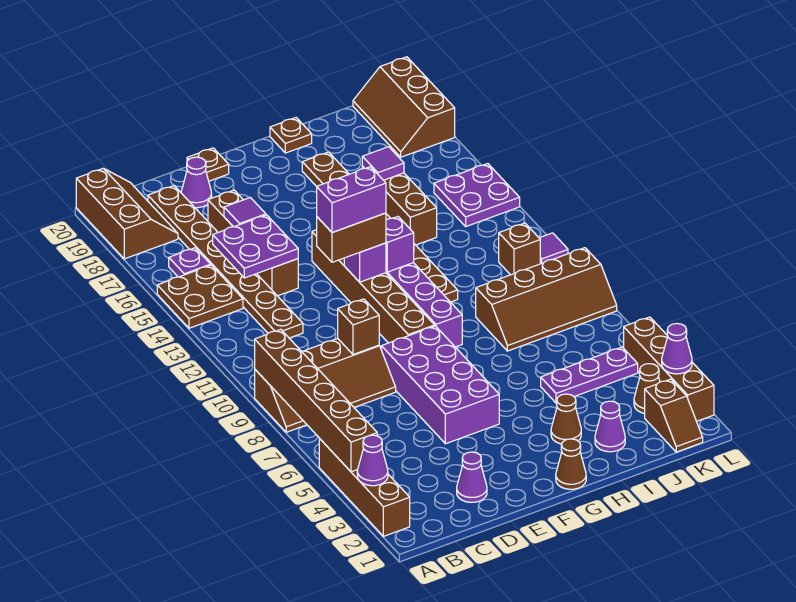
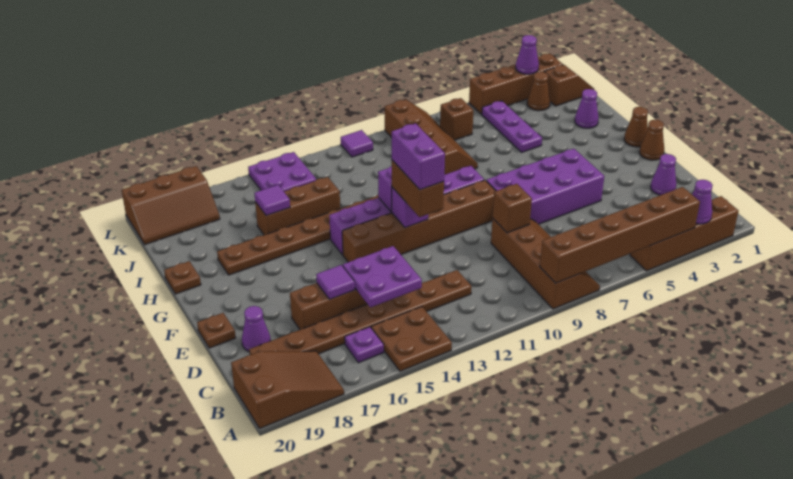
brown slope A18:B20 level 1 top A -> brown slope A18:B20 level 1 top 20
brown cone H3 level 1 -> brown cone F1 level 1
brown brick K11 level 1 -> brown brick K7 level 1

